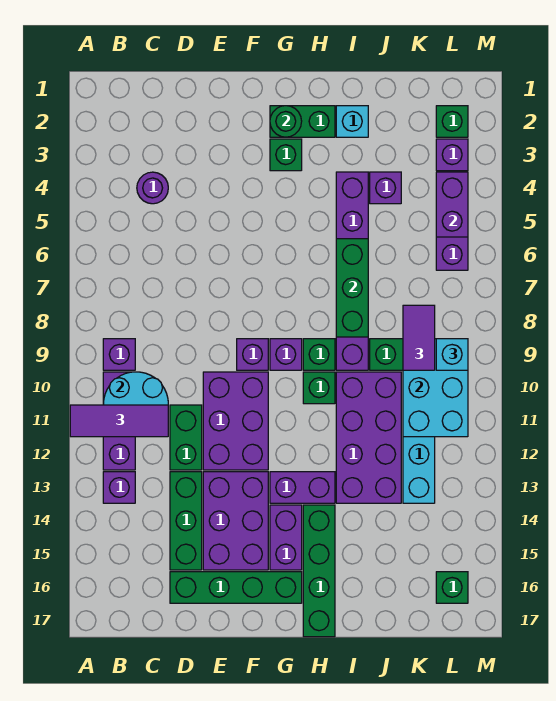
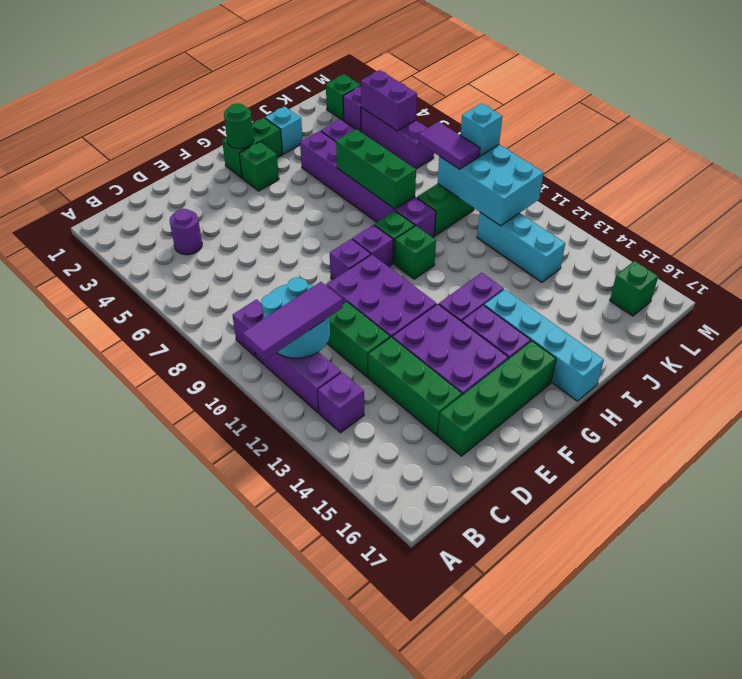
green brick H14:H17 level 1 -> cyan brick H14:H17 level 1
purple brick I10:J13 level 1 -> none

